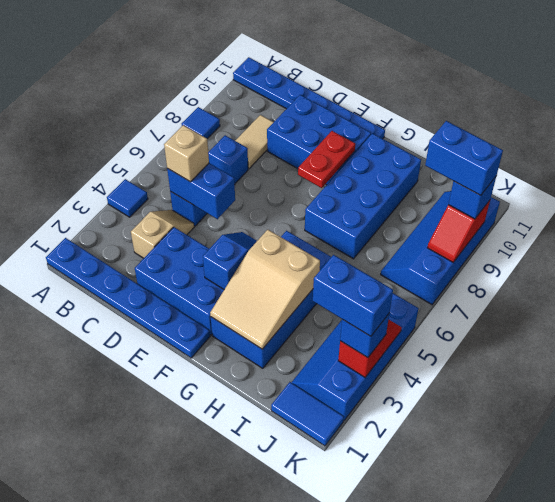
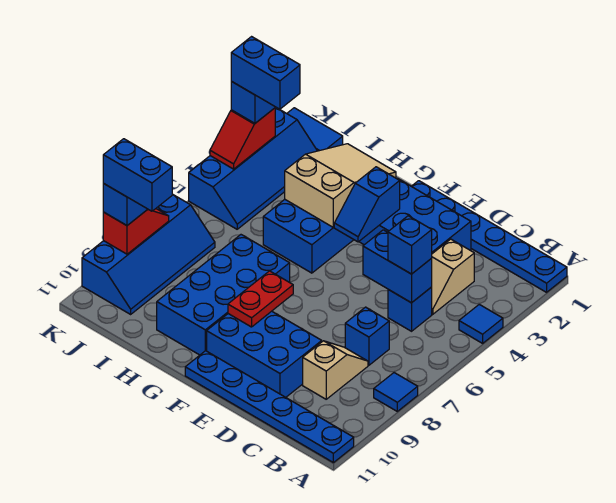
tan brick C5 level 3 -> blue brick C5 level 3
tan tile C8:C9 level 1 -> tan slope C8:C9 level 1 top 9

